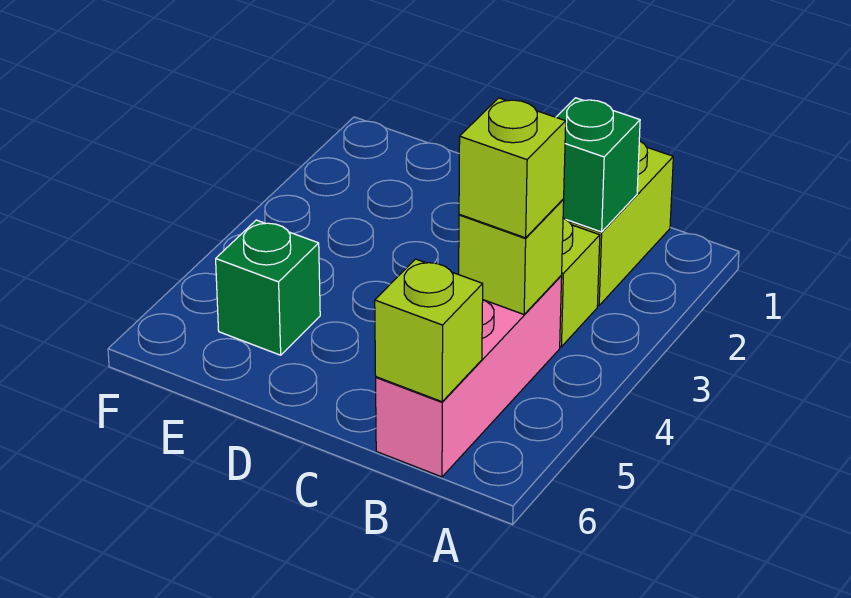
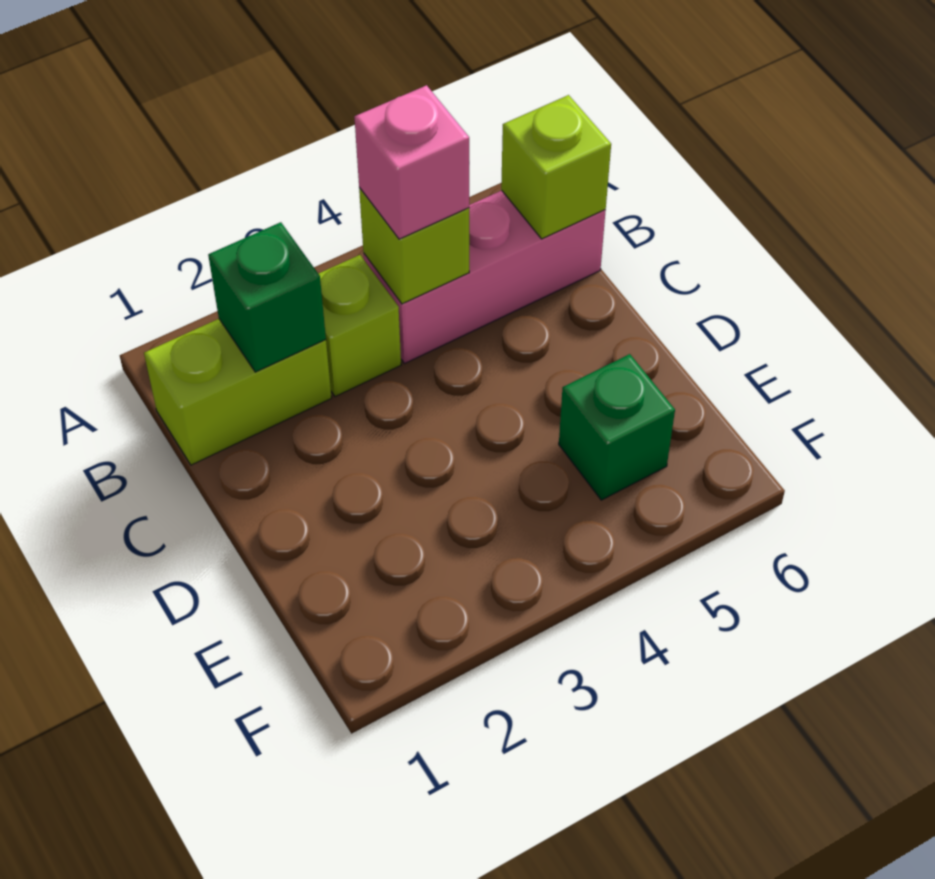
lime brick B4 level 3 -> pink brick B4 level 3

